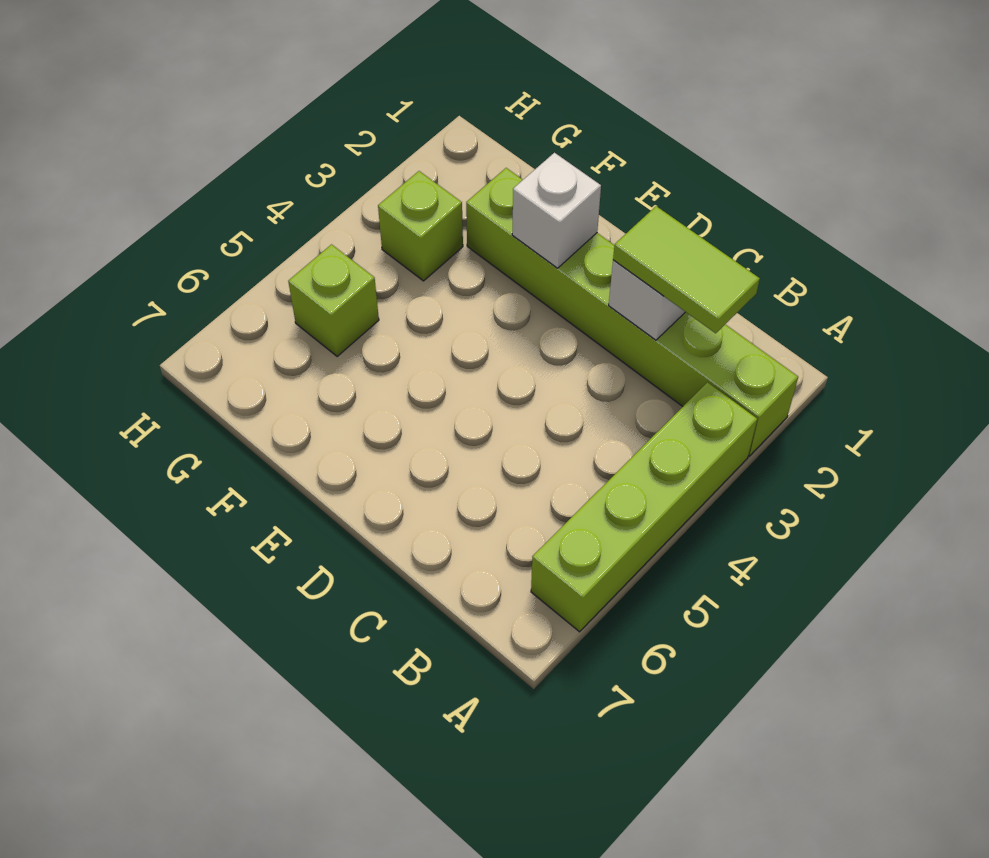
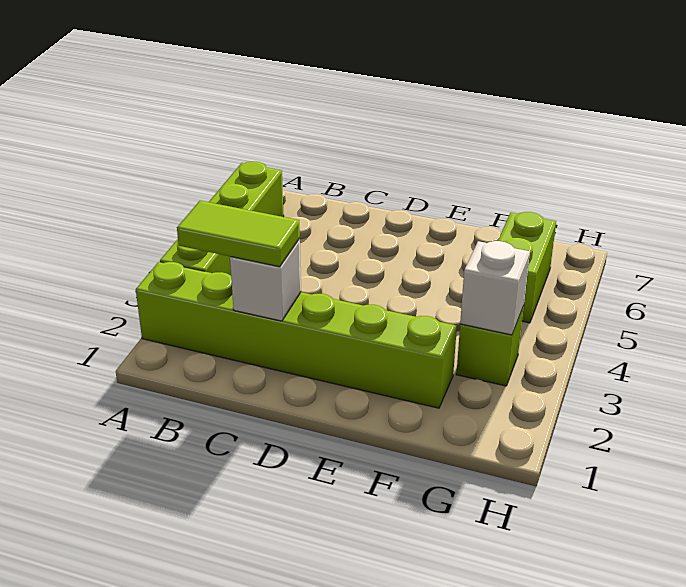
white brick E2 level 2 -> white brick G3 level 2
lime brick G5 level 1 -> lime brick G5:G6 level 1

